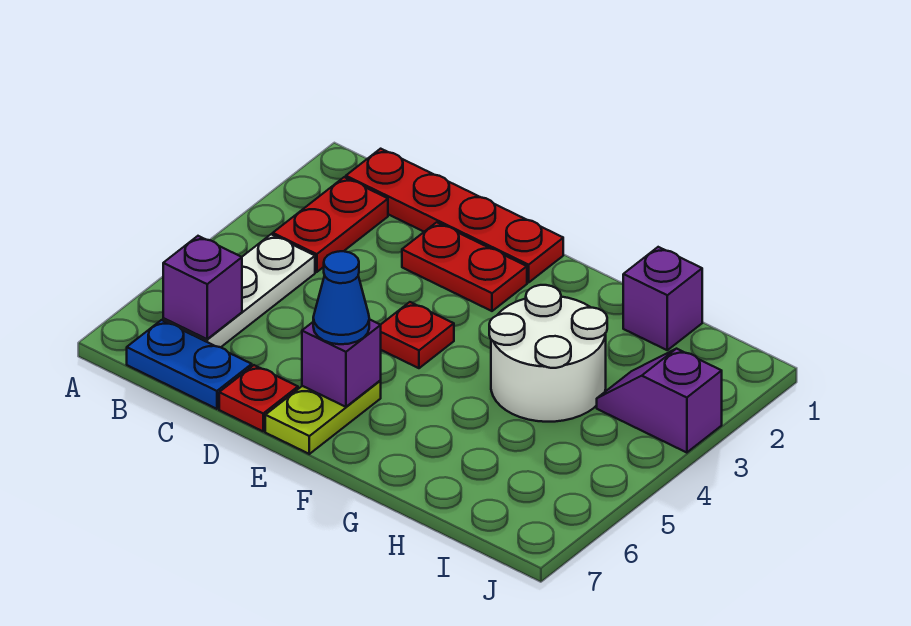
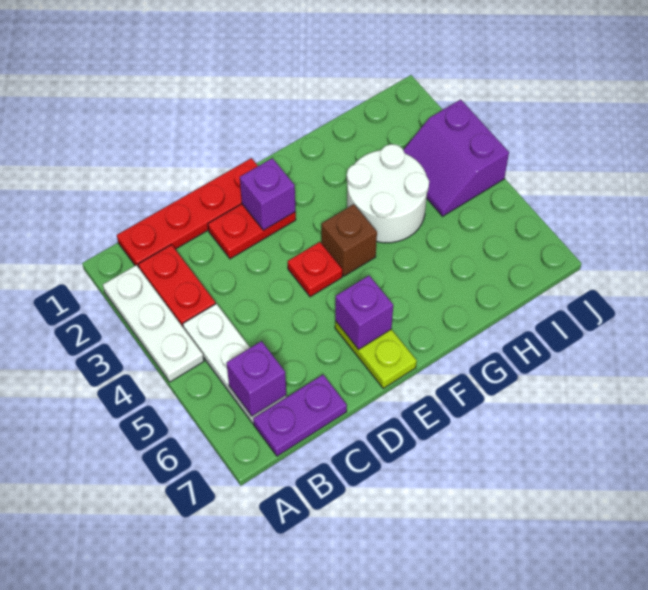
none -> white plate A2:A4 level 1
blue plate B7:C7 level 1 -> purple plate B7:C7 level 1
red plate D7 level 1 -> none
blue cone E6 level 3 -> none
none -> brown brick F4 level 1
purple brick H1 level 1 -> purple brick E2 level 2
purple slope I3:J3 level 1 top J -> purple slope I3:J4 level 1 top J

